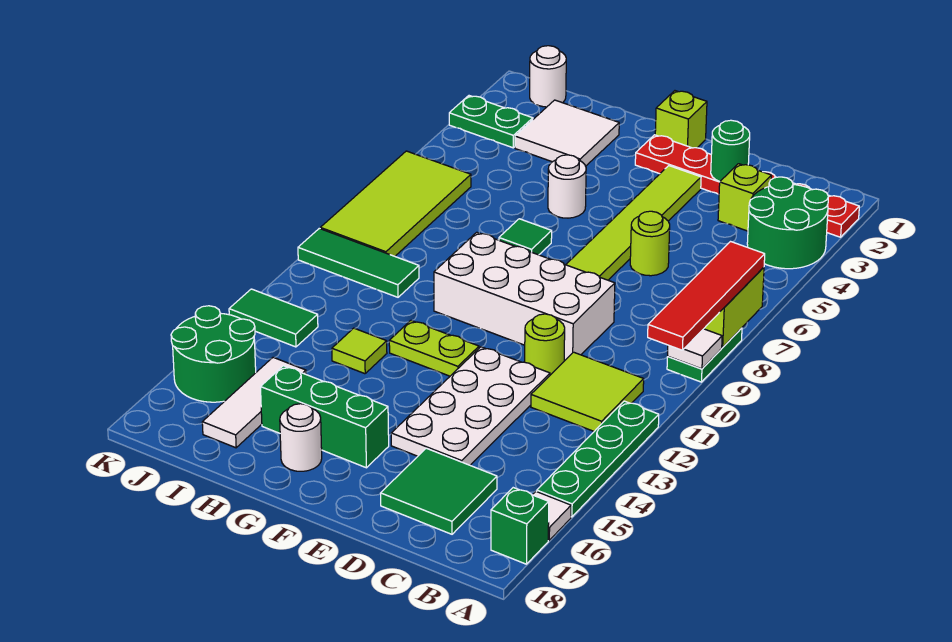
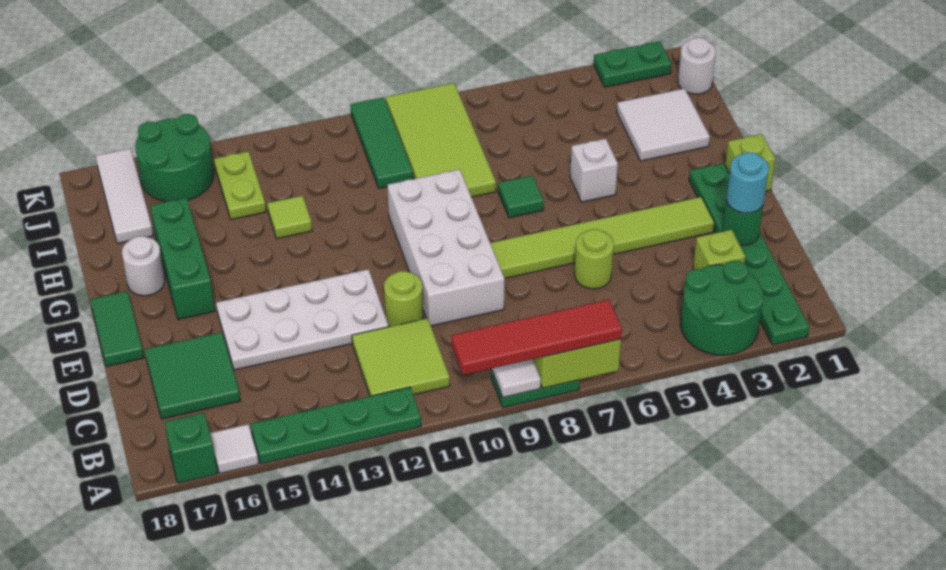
red plate A2:F2 level 1 -> green plate A2:F2 level 1
none -> cyan round brick D2 level 3
lime plate F12:G12 level 1 -> lime plate I14:J14 level 1
white round brick G5 level 1 -> white brick G5 level 1
white tile I15:I17 level 1 -> white tile I17:K17 level 1
green plate J3:K3 level 1 -> green plate K2:K3 level 1
lime tile J6:K9 level 1 -> lime tile H8:K9 level 1
green tile J13:K13 level 1 -> green tile E18:F18 level 1

